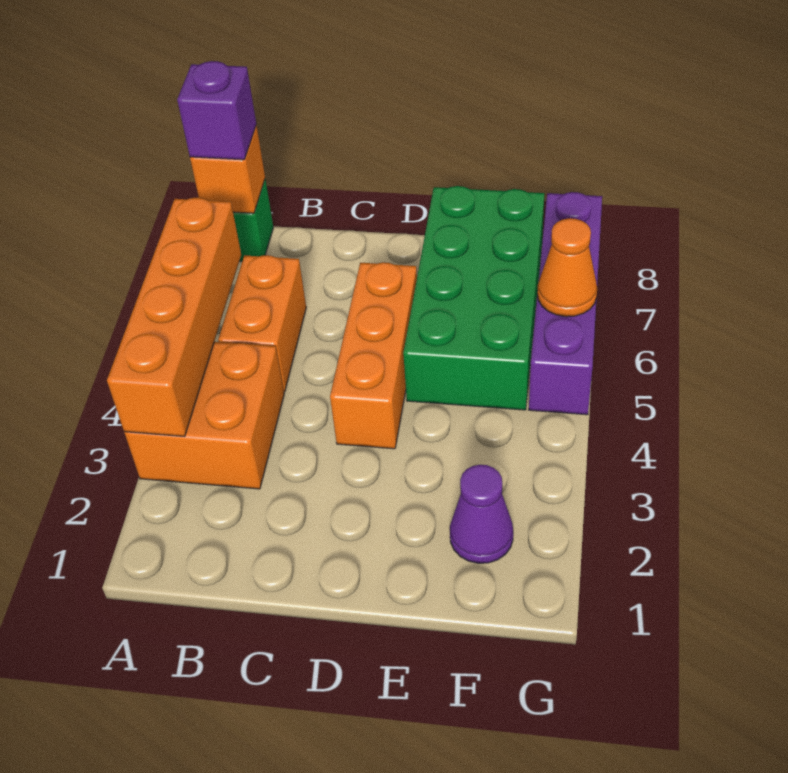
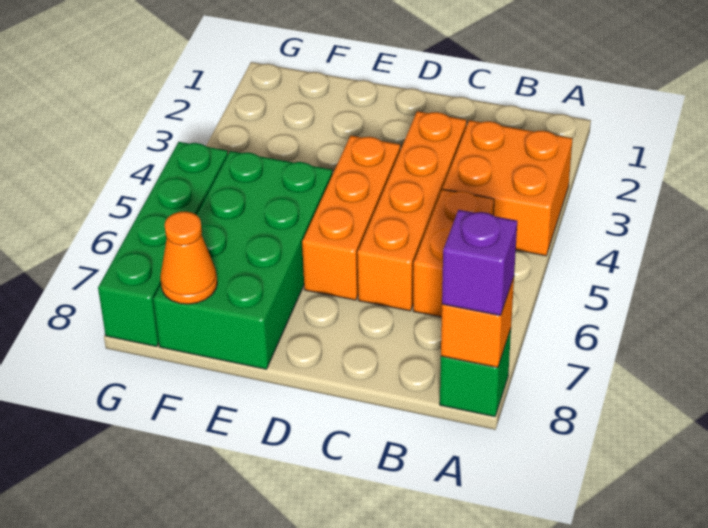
orange brick A3:A6 level 2 -> orange brick C3:C6 level 1
purple cone F2 level 1 -> none
purple brick G5:G8 level 1 -> green brick G5:G8 level 1
orange cone G6 level 2 -> orange cone F8 level 2

